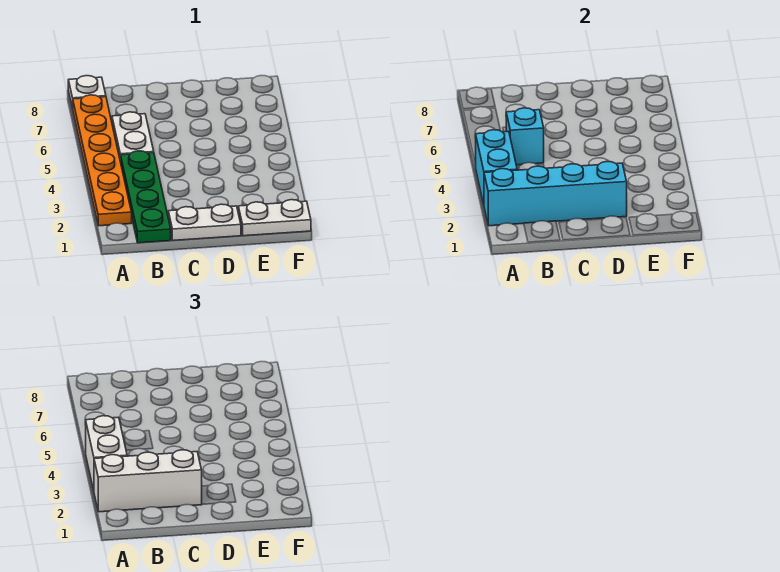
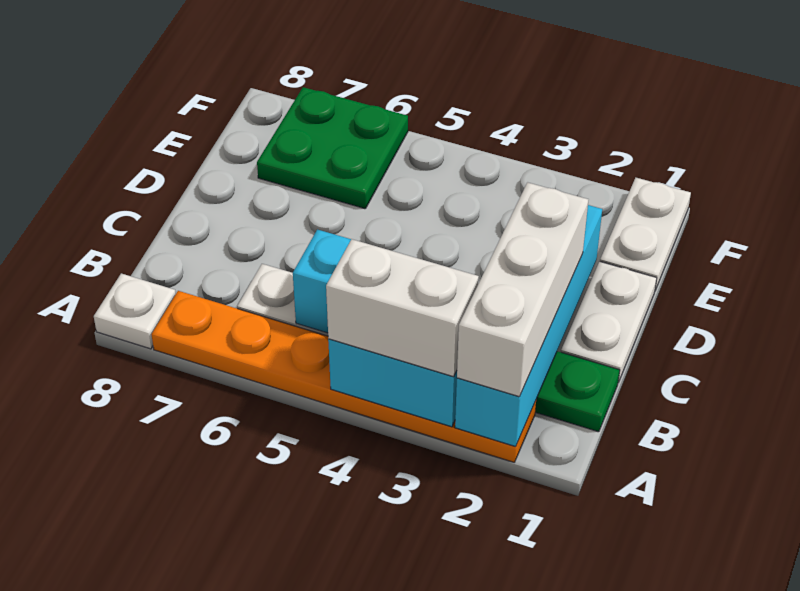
none -> green plate E6:F7 level 1

